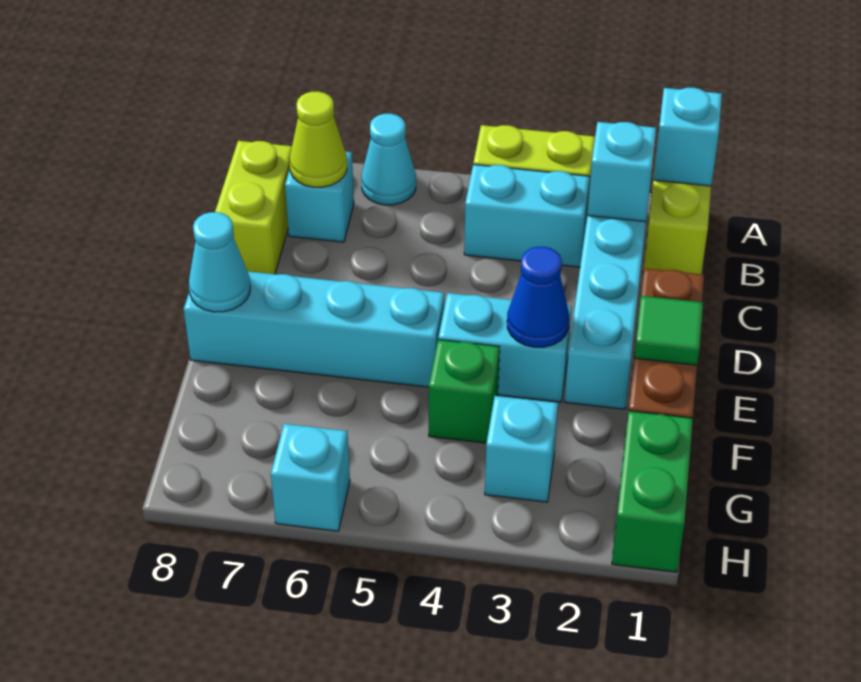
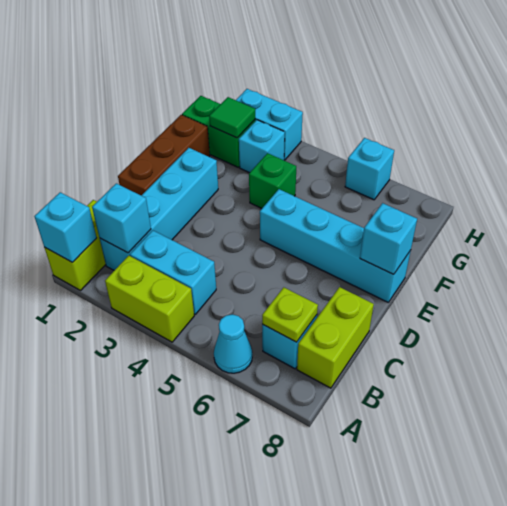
lime cone B7 level 2 -> lime plate B7 level 2
green tile E1 level 2 -> green tile G2 level 2
cyan brick E3:E4 level 1 -> cyan brick H2:H3 level 1
blue cone E3 level 2 -> none
cyan cone E8 level 2 -> cyan brick E8 level 2
green brick G1:H1 level 1 -> green brick G1:G2 level 1

